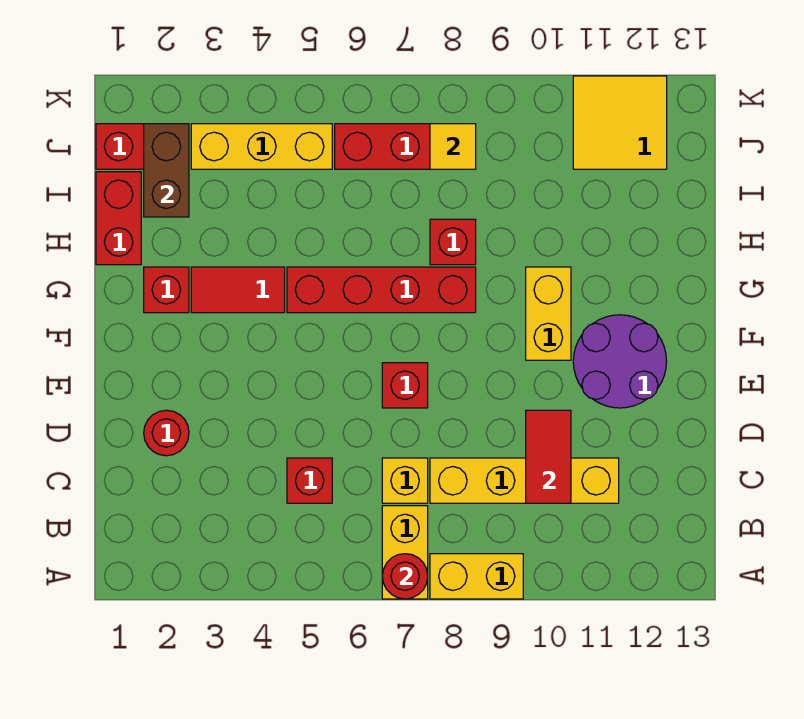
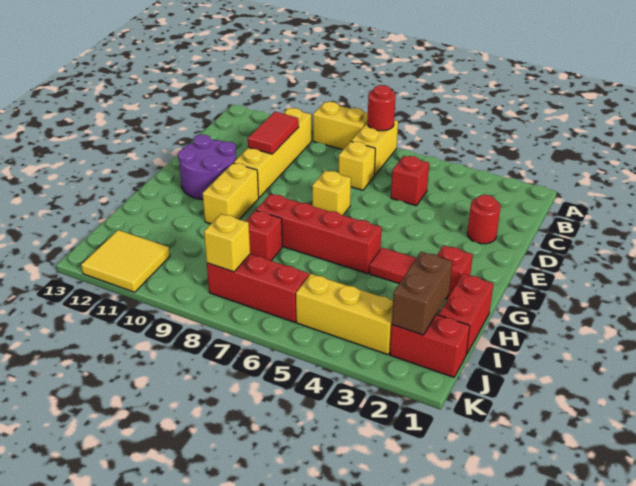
yellow brick C8:C11 level 1 -> yellow brick B10:E10 level 1
red brick E7 level 1 -> yellow brick E7 level 1
yellow tile J8 level 2 -> yellow brick J8 level 2

